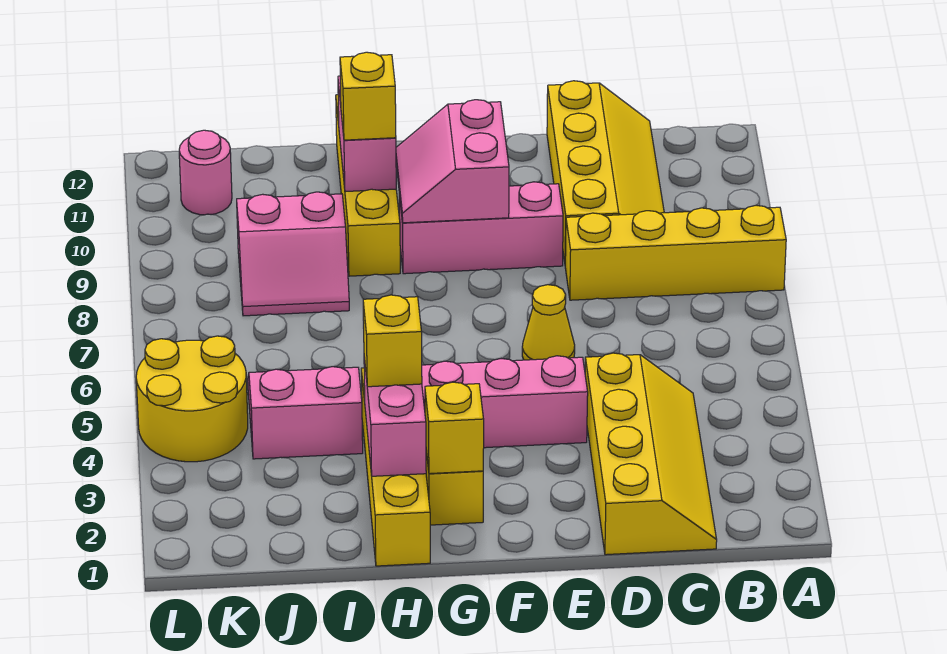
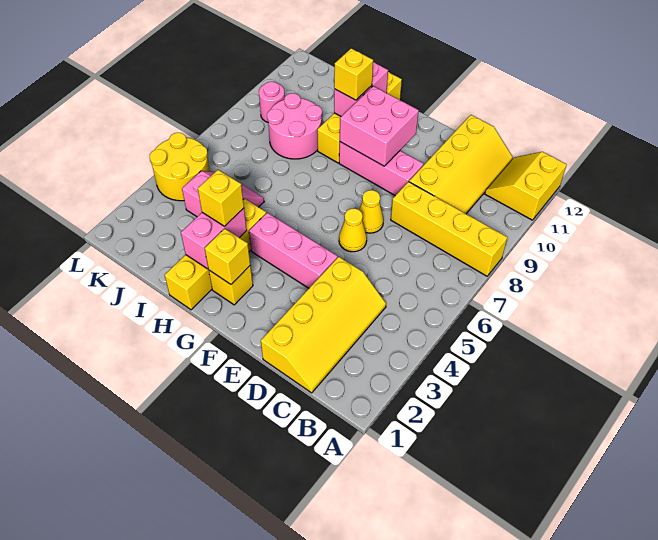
none -> yellow slope A11:B12 level 1 top A
none -> yellow cone E7 level 1
pink slope F9:G10 level 2 top F -> pink brick F9:G10 level 2
pink slope I8:J9 level 1 top 9 -> pink round brick I8:J9 level 1
pink round brick K11 level 1 -> pink round brick K9 level 1

